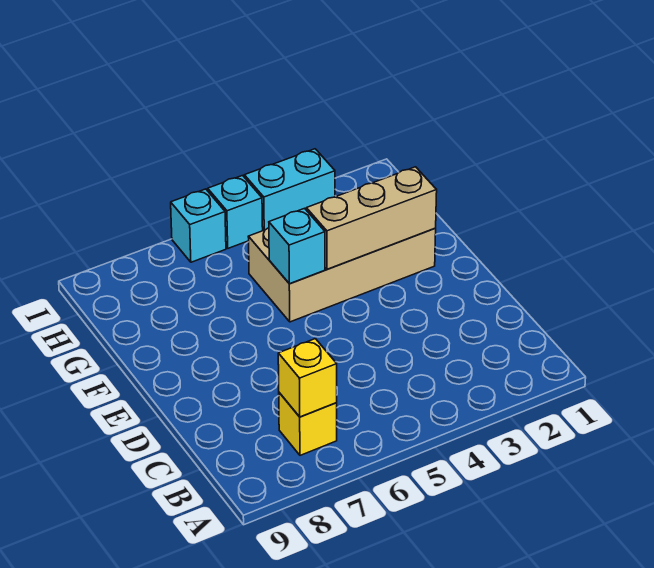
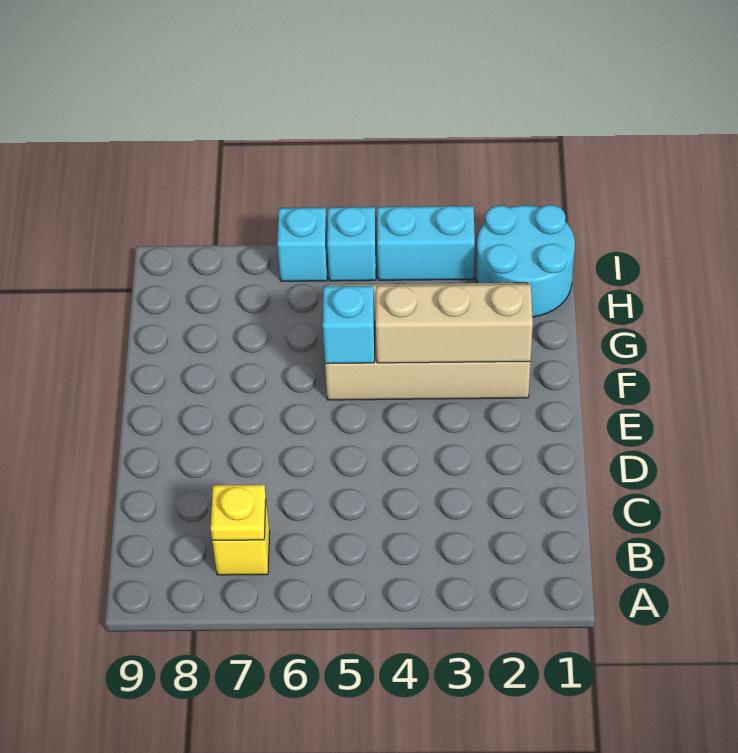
yellow brick B7 level 2 -> yellow plate B7 level 2
none -> cyan round brick H1:I2 level 1

